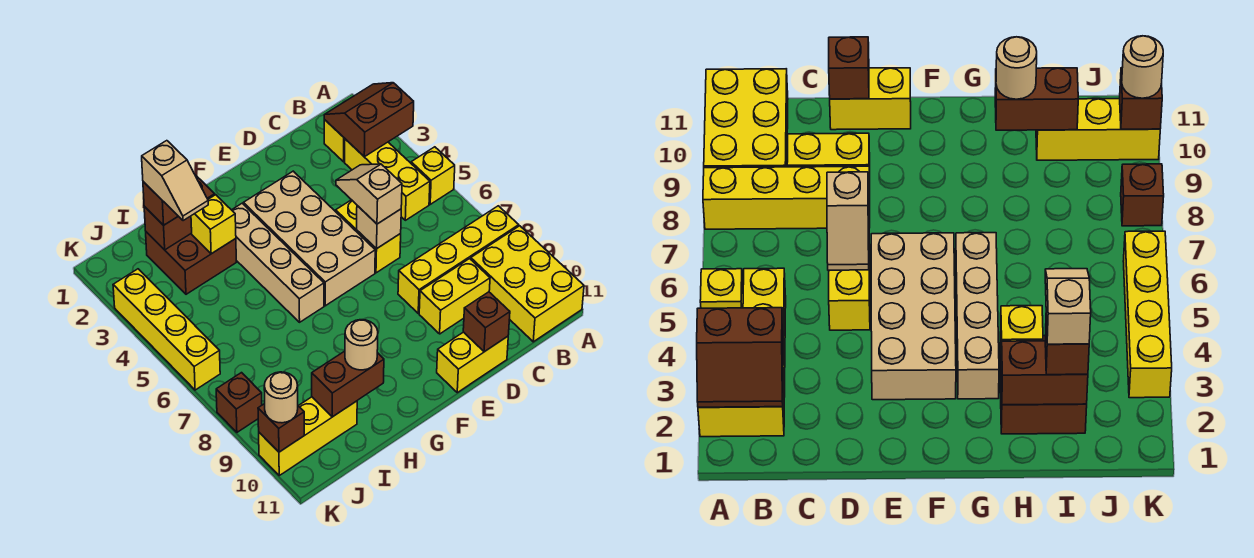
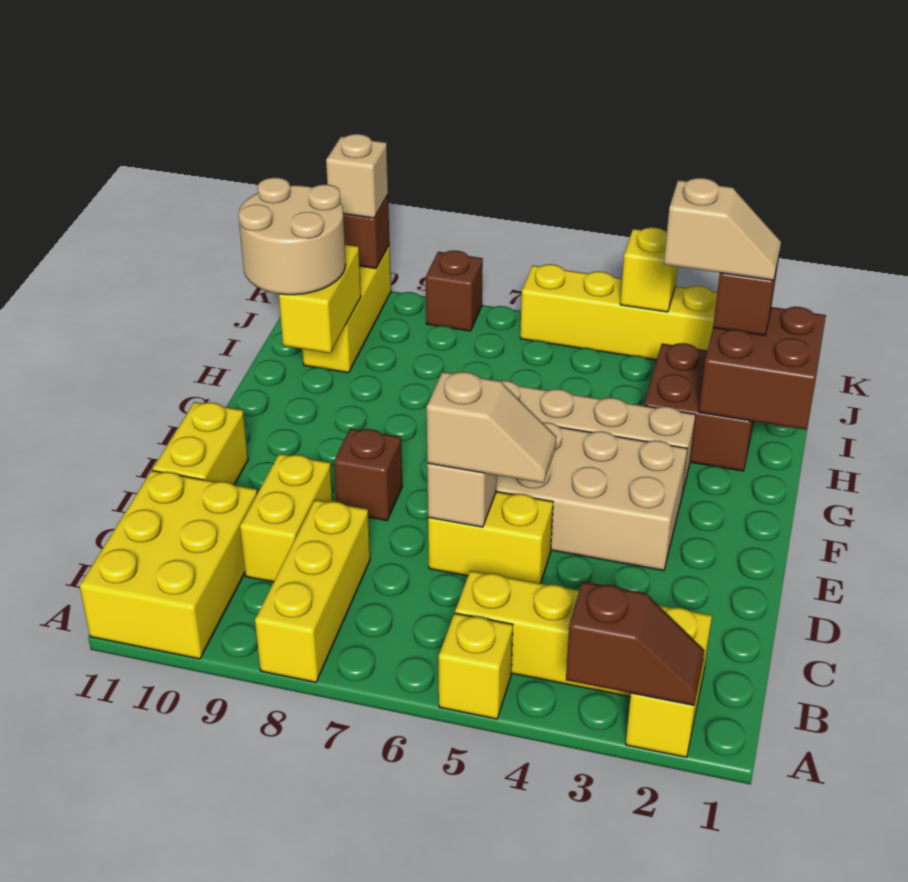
brown slope A2:B3 level 2 top 3 -> brown slope A2:A3 level 2 top 3
yellow brick A8:D8 level 1 -> yellow brick A8:C8 level 1
yellow brick A9:B11 level 1 -> yellow brick A10:C11 level 1
brown brick D11 level 2 -> brown brick E8 level 1
brown brick H2:I2 level 2 -> brown brick H1:I2 level 2
yellow brick H3 level 2 -> yellow brick K4 level 2
brown brick H10:I10 level 2 -> yellow brick H10:I10 level 2
tan round brick H10 level 3 -> tan round brick H10:I11 level 3
tan slope I2:I3 level 4 top 2 -> tan slope I2:I3 level 4 top 3
tan round brick K10 level 3 -> tan brick K10 level 3

